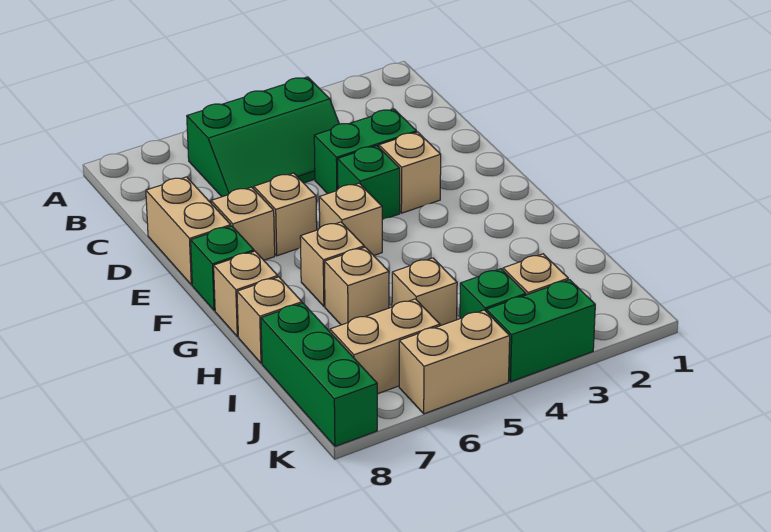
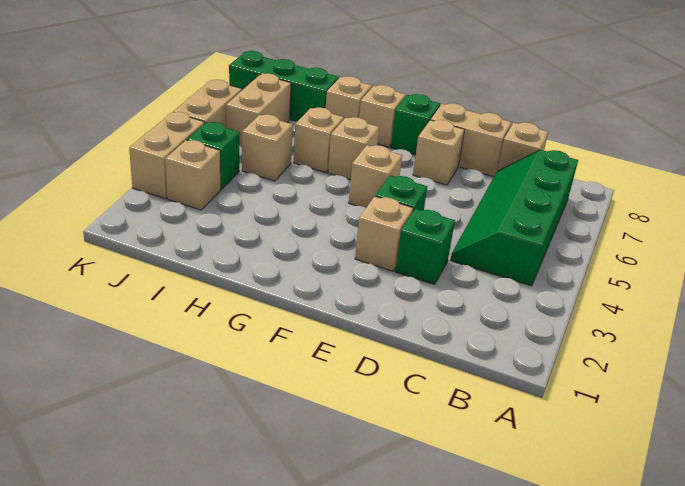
green slope B4:C6 level 1 top B -> green slope B4:C7 level 1 top B
green brick D3:D4 level 1 -> green brick D3 level 1
tan brick E6 level 1 -> tan brick C8 level 1
green brick K3:K4 level 1 -> tan brick K3:K4 level 1

